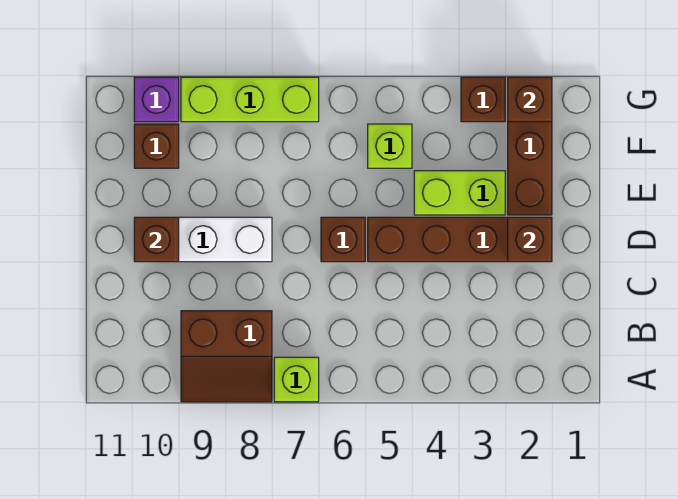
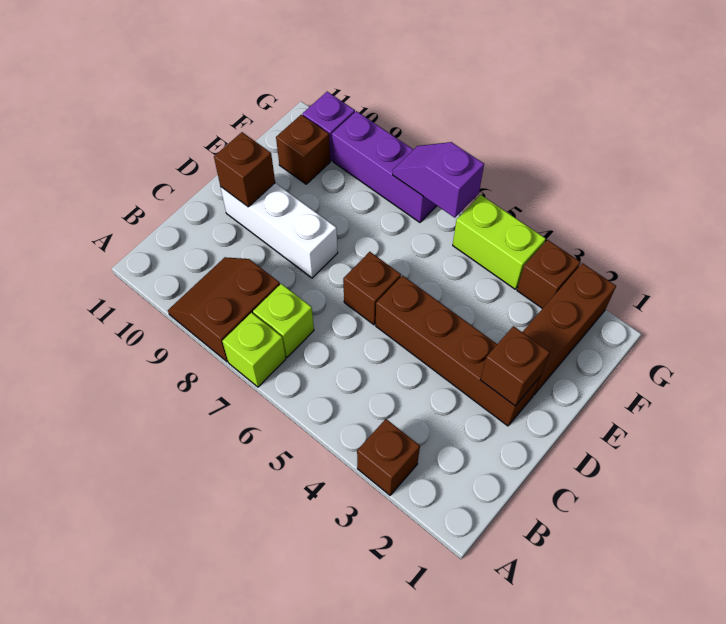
brown slope A8:B9 level 1 top B -> brown slope A8:B9 level 1 top 8
lime brick E3:E4 level 1 -> lime brick G4:G5 level 1
lime brick F5 level 1 -> lime brick B7 level 1
brown brick G2 level 2 -> brown brick A3 level 1
none -> purple slope G6:G7 level 2 top 6
lime brick G7:G9 level 1 -> purple brick G7:G9 level 1

